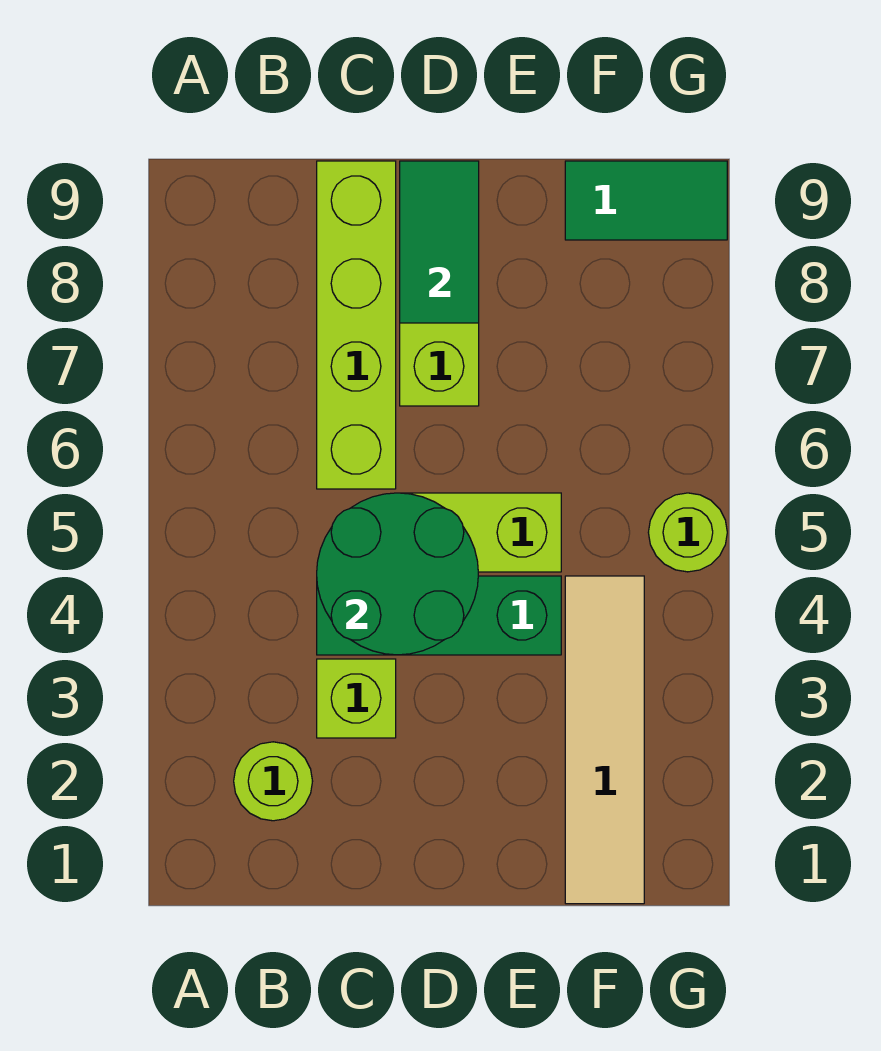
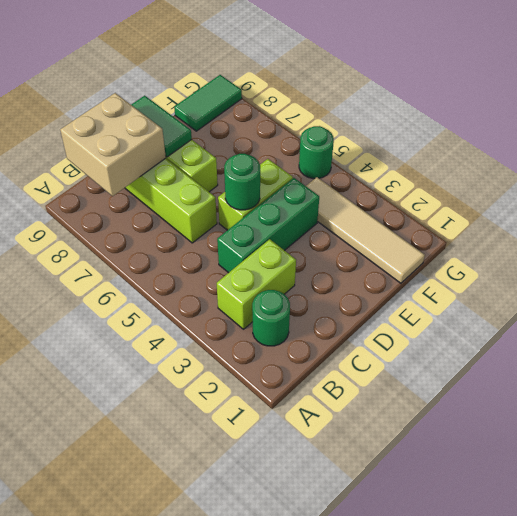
lime round brick B2 level 1 -> green round brick B2 level 1
none -> tan brick B8:C9 level 2
lime brick C3 level 1 -> lime brick B3:C3 level 1
green round brick C4:D5 level 2 -> green round brick D5 level 2
lime round brick G5 level 1 -> green round brick G5 level 1

